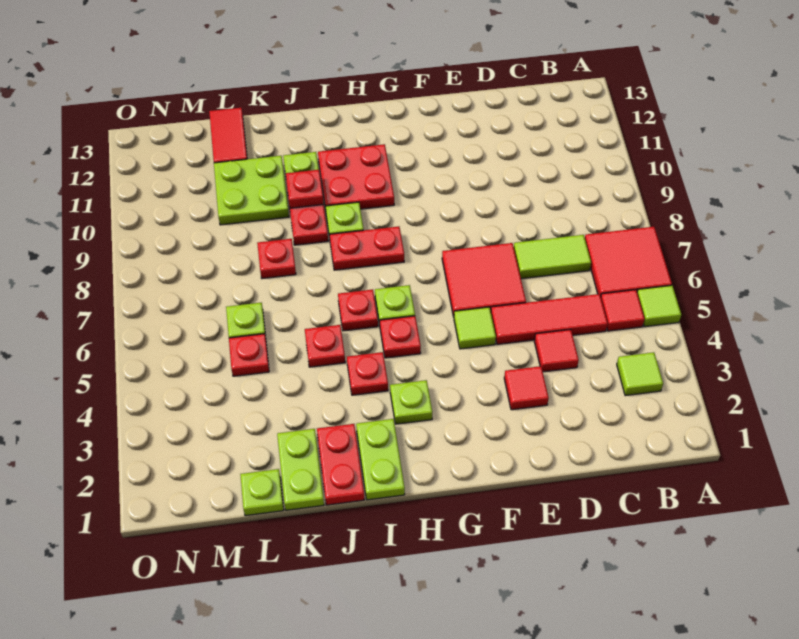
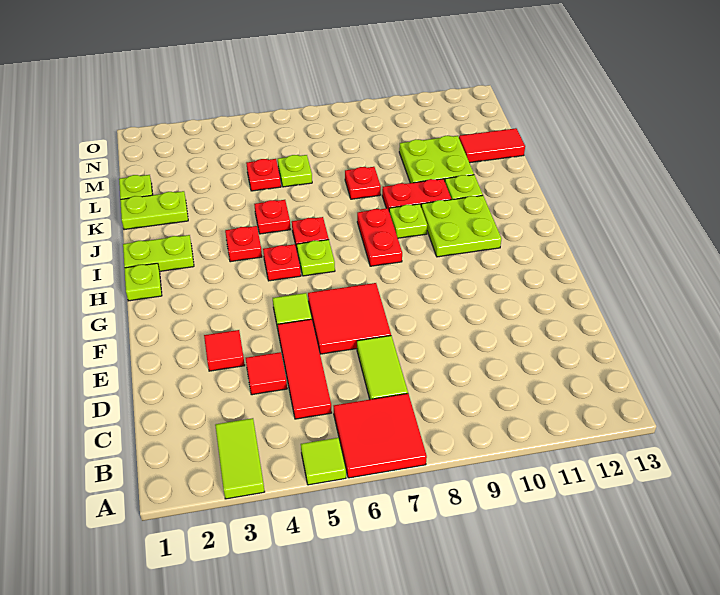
lime tile B3 level 1 -> lime tile A3:B3 level 1
red tile B5 level 1 -> none
lime plate H3 level 1 -> lime plate H1 level 1
red plate H10:I11 level 1 -> lime plate H10:I11 level 1
red plate J1:J2 level 1 -> none
red plate J10 level 2 -> none

